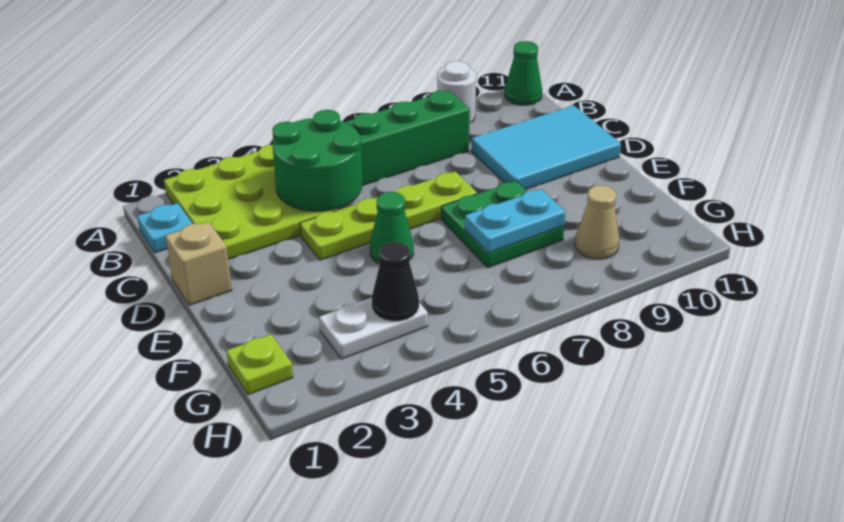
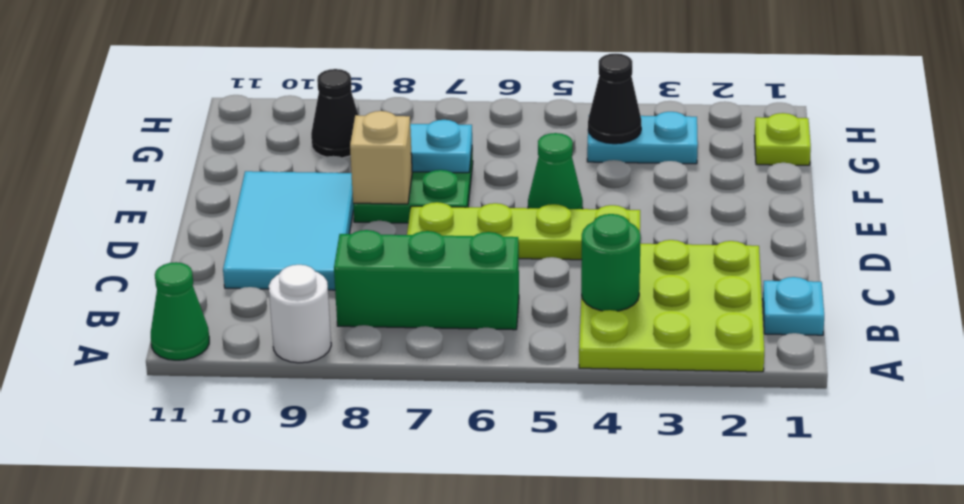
green round brick B4:C5 level 2 -> green round brick B4 level 2
cyan tile C9:D11 level 1 -> cyan tile C9:E10 level 1
tan brick D1 level 1 -> tan brick E8 level 2
white plate G3:G4 level 1 -> cyan plate G3:G4 level 1
tan cone G9 level 1 -> black cone G9 level 1

